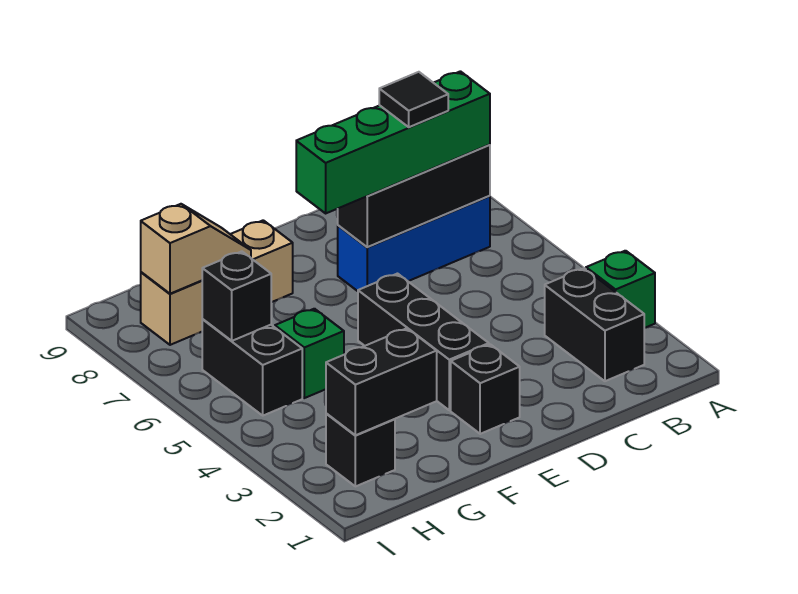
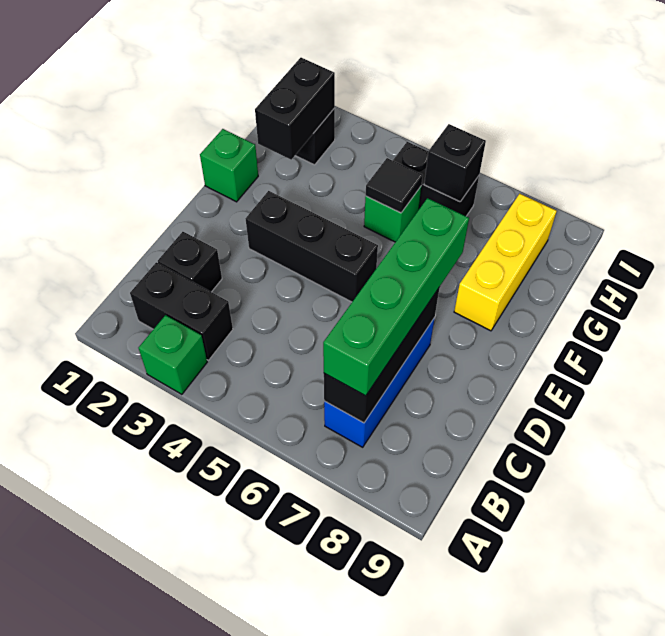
black tile C7 level 4 -> black tile G5 level 2
black brick E2 level 1 -> black brick C2 level 1
none -> green brick F1 level 1
tan brick F8:H8 level 1 -> yellow brick F8:H8 level 1
tan slope G8:H8 level 2 top H -> none

